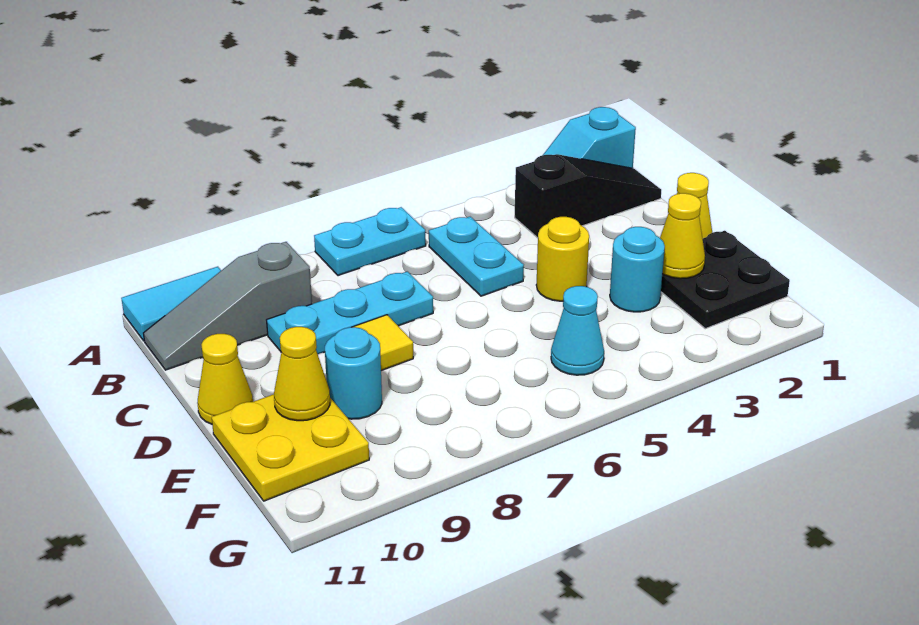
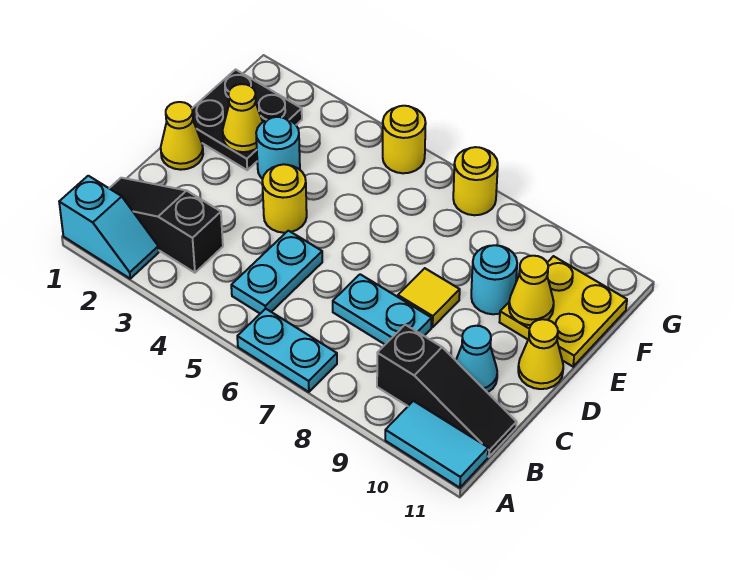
grey slope B9:B11 level 1 top 9 -> black slope B9:B11 level 1 top 9
cyan plate C7:C9 level 1 -> cyan plate C7:C8 level 1
cyan cone F5 level 1 -> cyan cone C10 level 1
none -> yellow round brick G5 level 1
none -> yellow round brick G7 level 1

